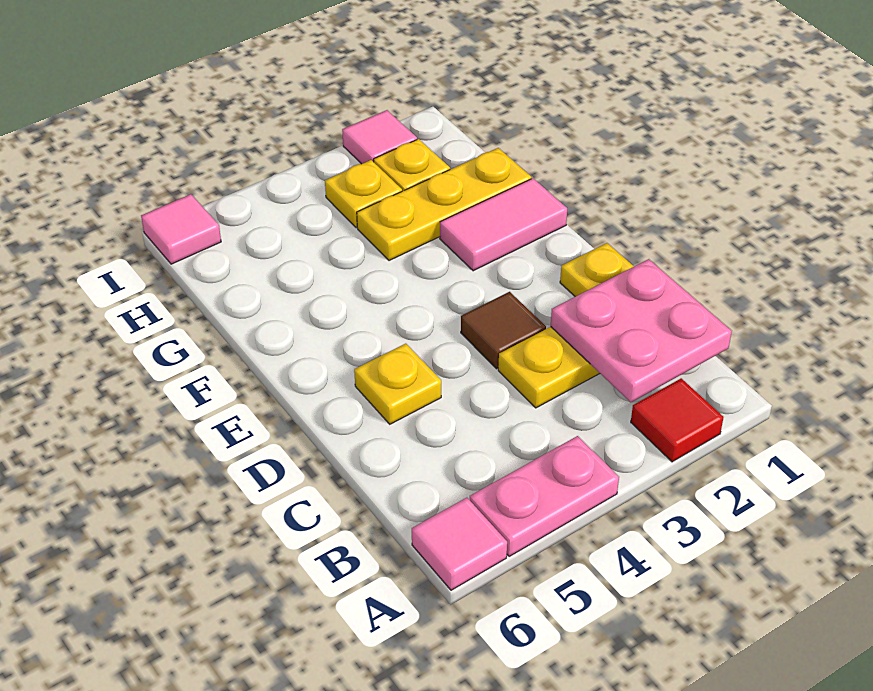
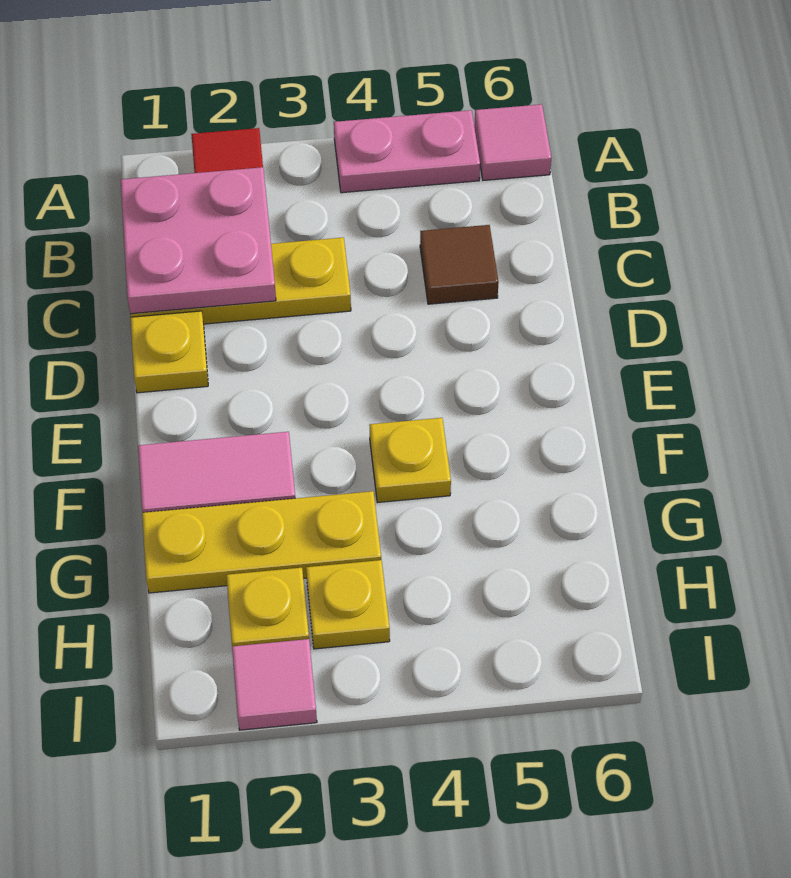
brown tile D3 level 1 -> brown tile C5 level 1
yellow plate D5 level 1 -> yellow plate F4 level 1
pink tile I6 level 1 -> none

